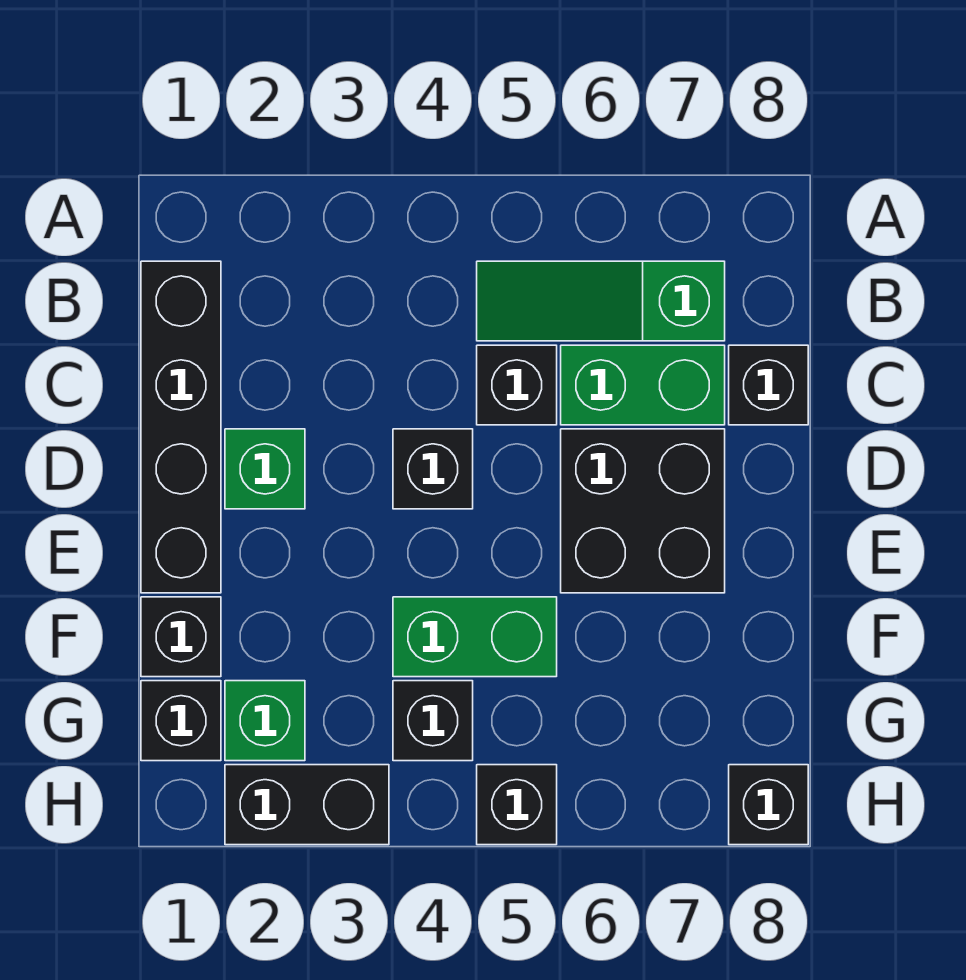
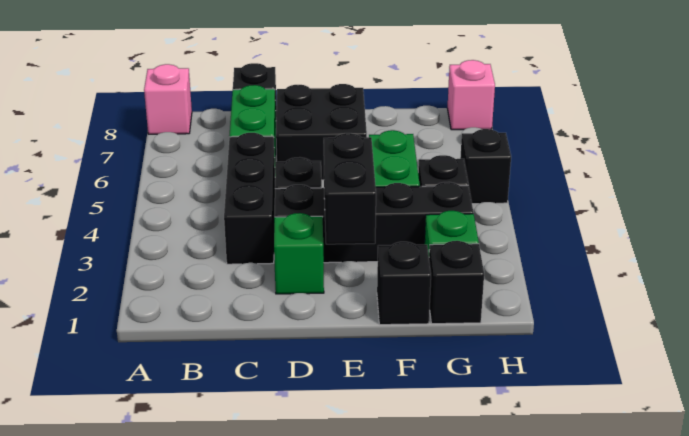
none -> pink brick A8 level 1
black brick B1:E1 level 1 -> black brick D3:G3 level 1
green slope B5:B7 level 1 top 7 -> none
black brick C5 level 1 -> black brick C3:C5 level 1
black brick H2:H3 level 1 -> black brick E2:E3 level 2
black brick H8 level 1 -> pink brick H8 level 1

